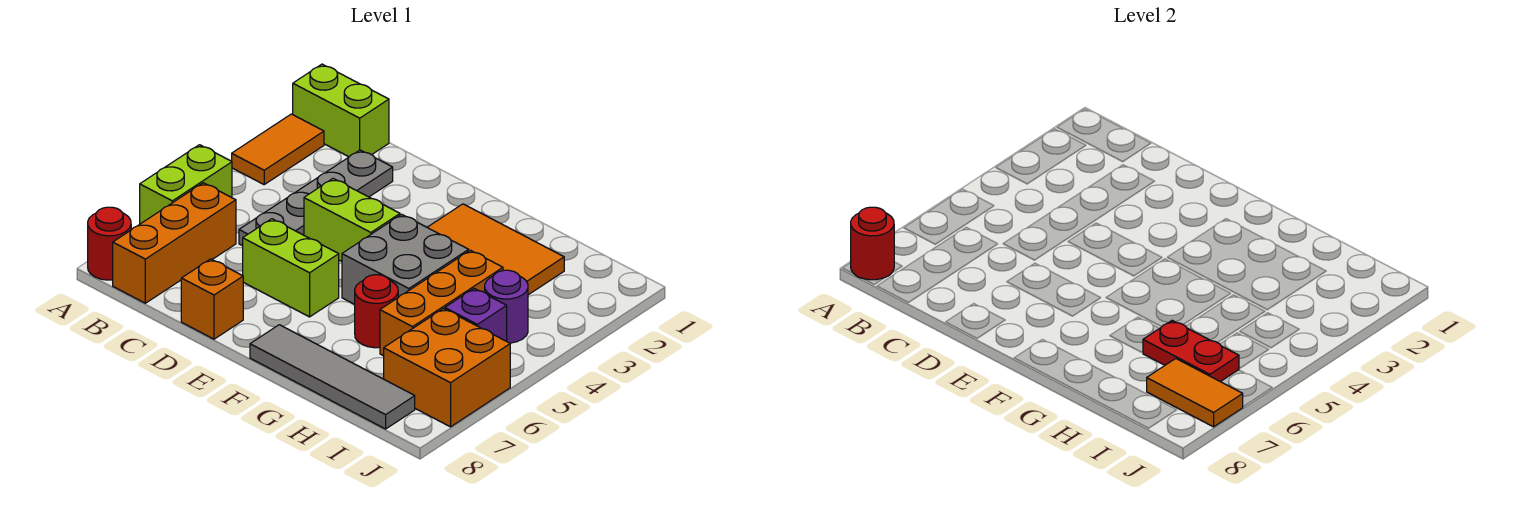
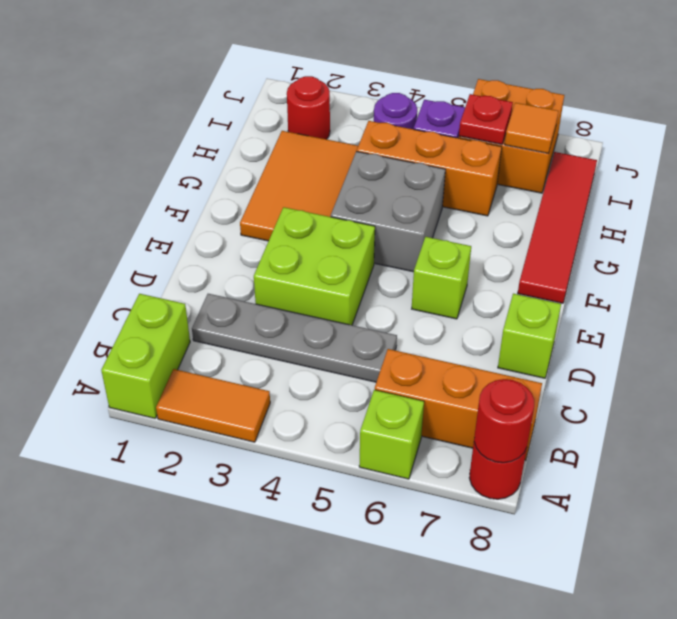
lime brick A5:A6 level 1 -> lime brick A6 level 1
lime brick D4:E4 level 1 -> lime brick D3:E4 level 1
lime brick D6:E6 level 1 -> lime brick E6 level 1
orange brick D8 level 1 -> lime brick D8 level 1
grey tile F8:I8 level 1 -> red tile F8:I8 level 1
red round brick G6 level 1 -> red round brick I2 level 1
red plate H6:I6 level 2 -> red plate I6 level 2
orange tile I7:J7 level 2 -> orange tile I7 level 2

